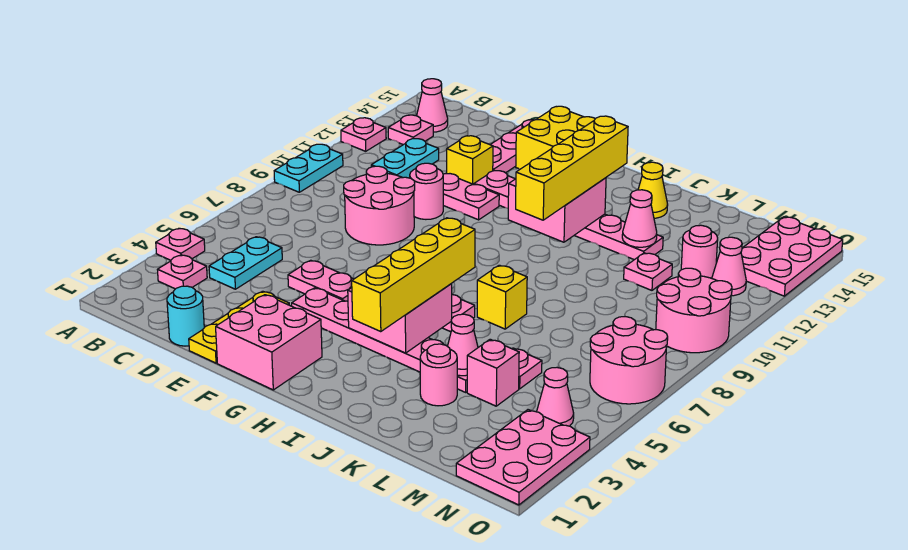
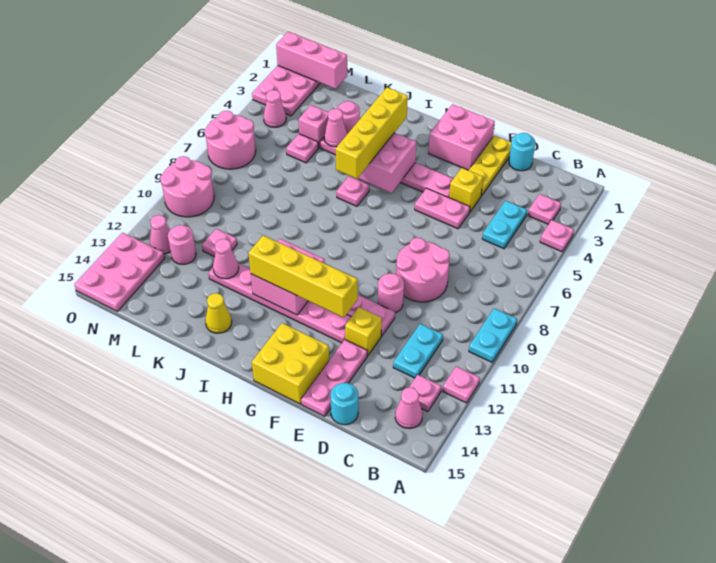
none -> cyan round brick D15 level 1
yellow brick I10:I13 level 3 -> yellow brick F12:I12 level 3
yellow brick J7 level 1 -> yellow brick E4 level 1
none -> pink brick M1:O1 level 2

